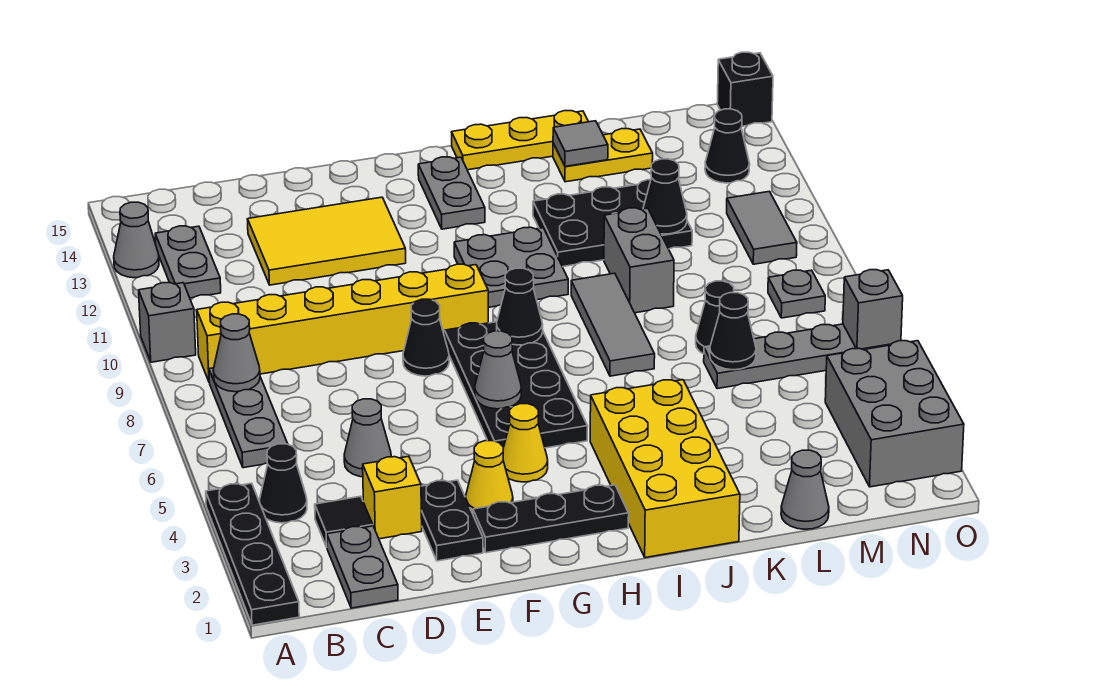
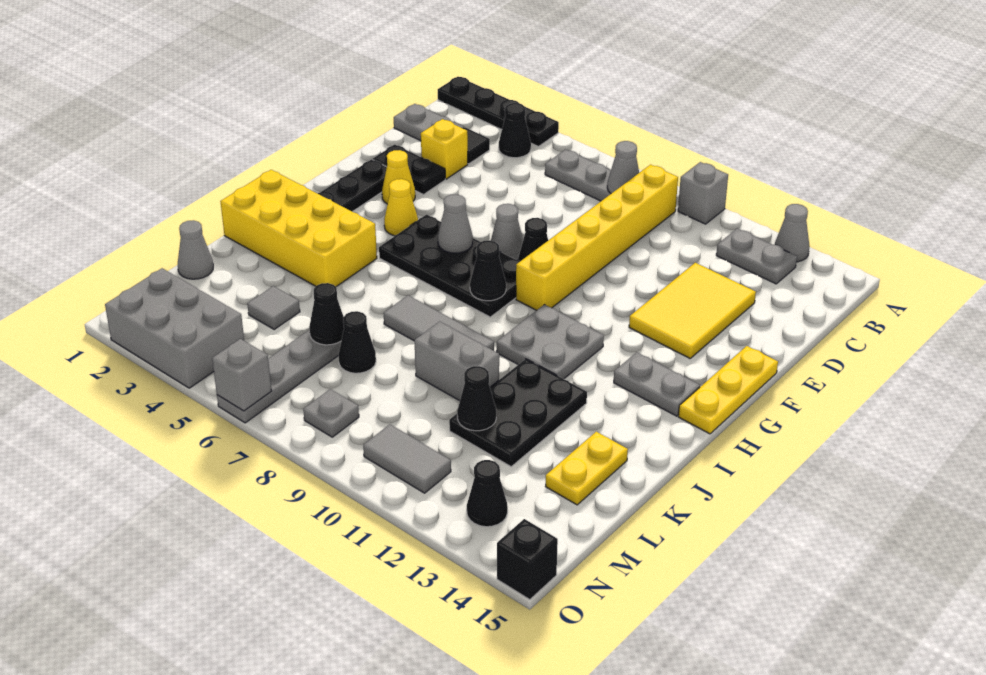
grey cone D5 level 1 -> grey cone F7 level 1
yellow plate I15:K15 level 1 -> yellow plate F15:H15 level 1
grey tile K14 level 2 -> grey tile L4 level 1

